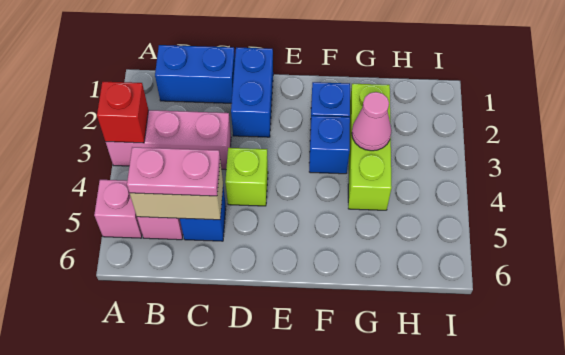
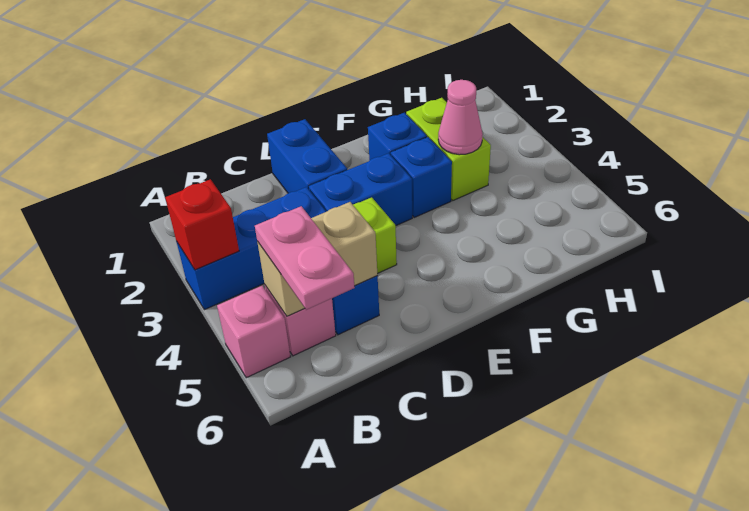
pink brick A3:C3 level 1 -> blue brick A3:C3 level 1
blue brick B1:C1 level 1 -> blue brick D3:E3 level 1
pink plate B5:C5 level 3 -> pink plate B5:B6 level 3
lime brick G2:G4 level 1 -> lime brick G2:G3 level 1

